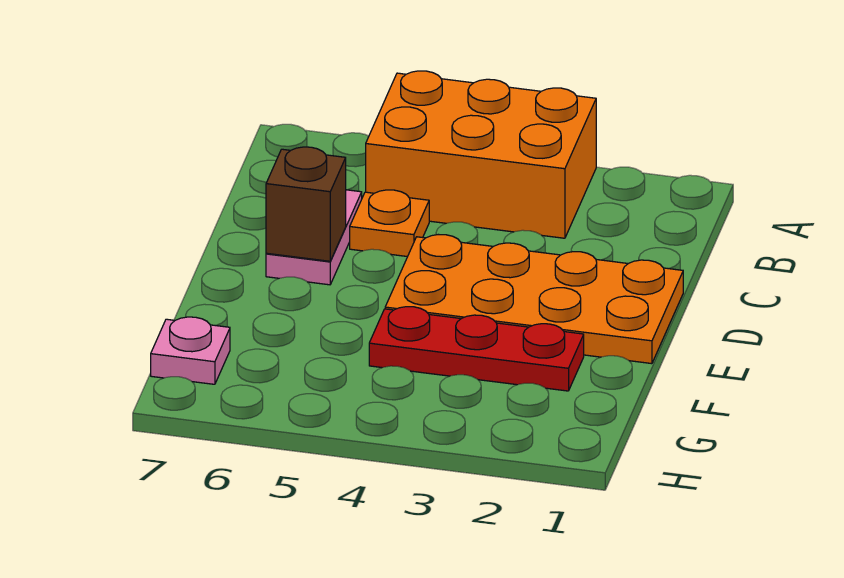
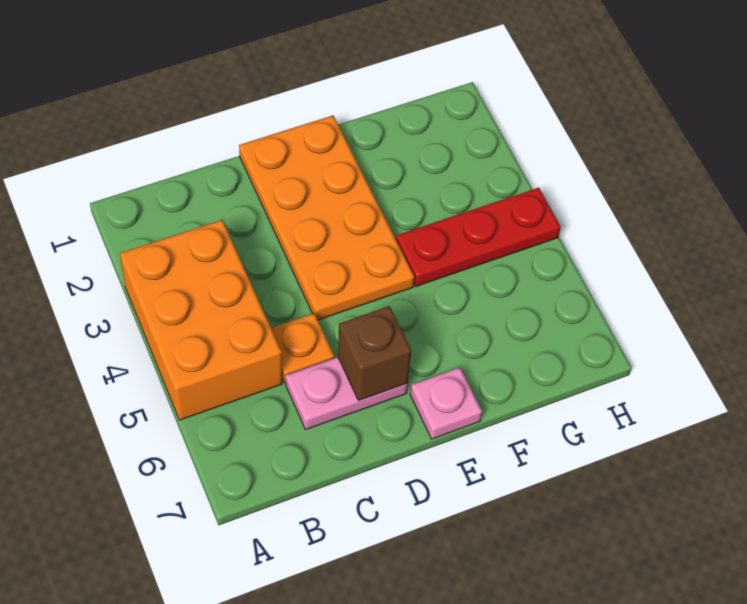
red plate F2:F4 level 1 -> red plate F4:H4 level 1
pink plate G7 level 1 -> pink plate E7 level 1

